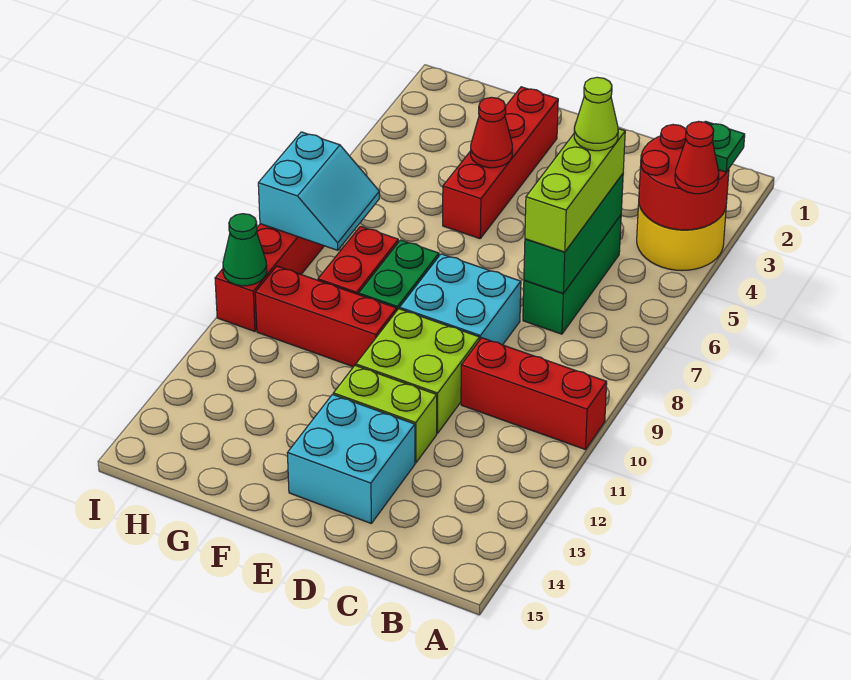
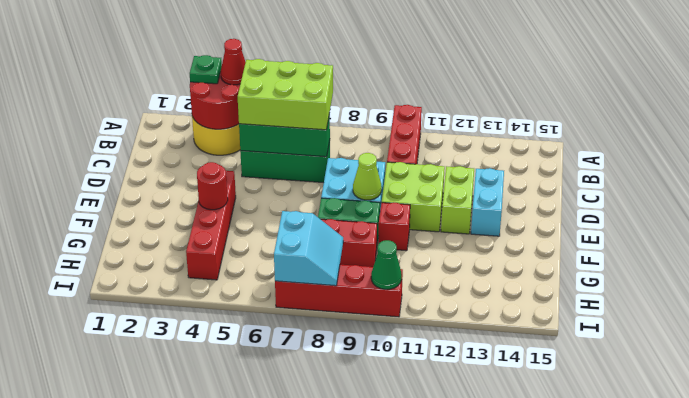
lime brick C5:C7 level 3 -> lime brick B5:C7 level 3
lime cone C5 level 4 -> lime cone E9 level 2
cyan brick D13:E14 level 1 -> cyan brick D13:E13 level 1
red brick F2:F5 level 1 -> red brick E4:H4 level 1
red cone F4 level 2 -> red round brick F4 level 2
red brick F10:H10 level 1 -> red brick F10 level 1
cyan slope H7:I8 level 2 top I -> cyan slope H7:I8 level 2 top 7

